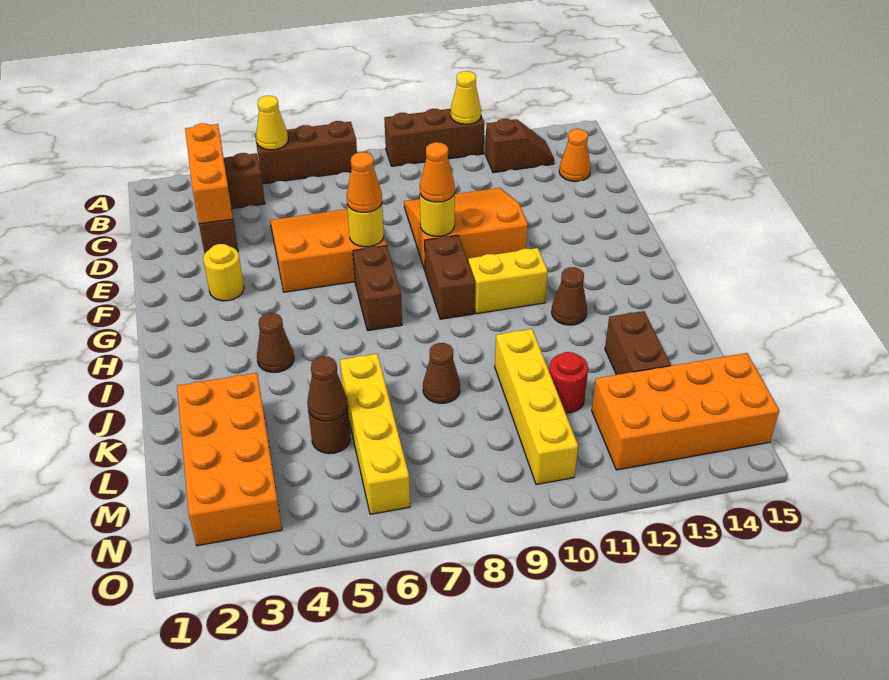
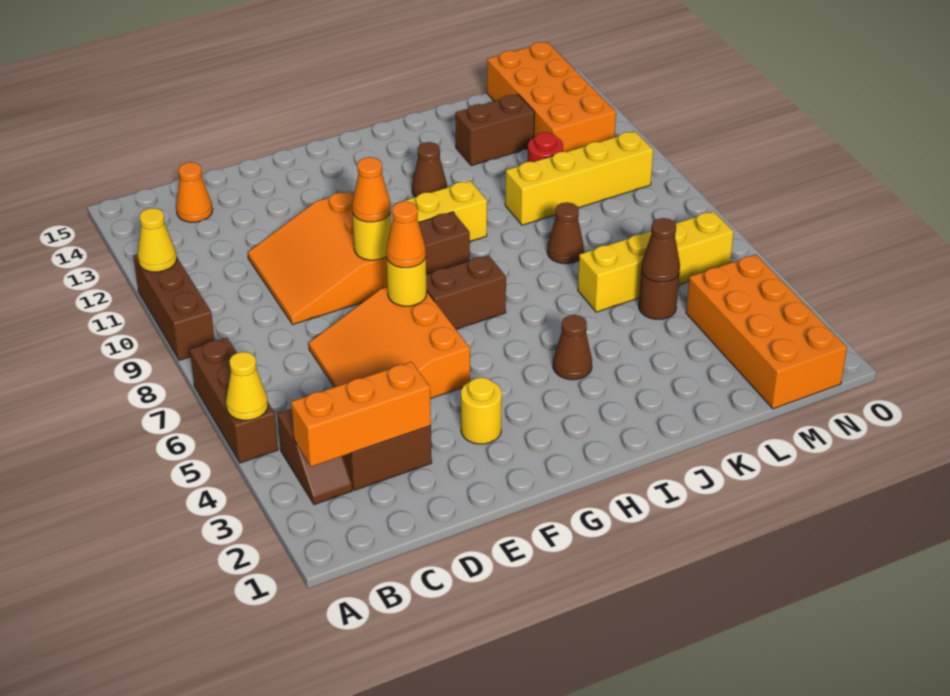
brown slope B12:B13 level 1 top 12 -> none
yellow brick H10:H11 level 1 -> yellow brick H10:I10 level 1
orange brick K2:N3 level 1 -> orange brick M1:N4 level 1

